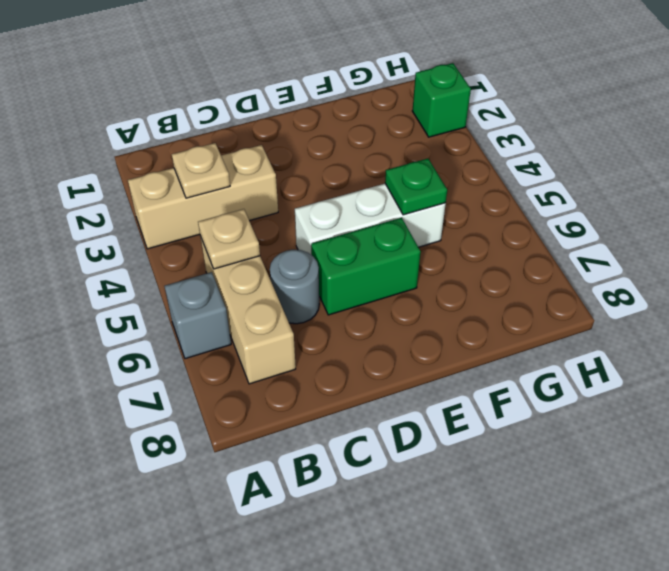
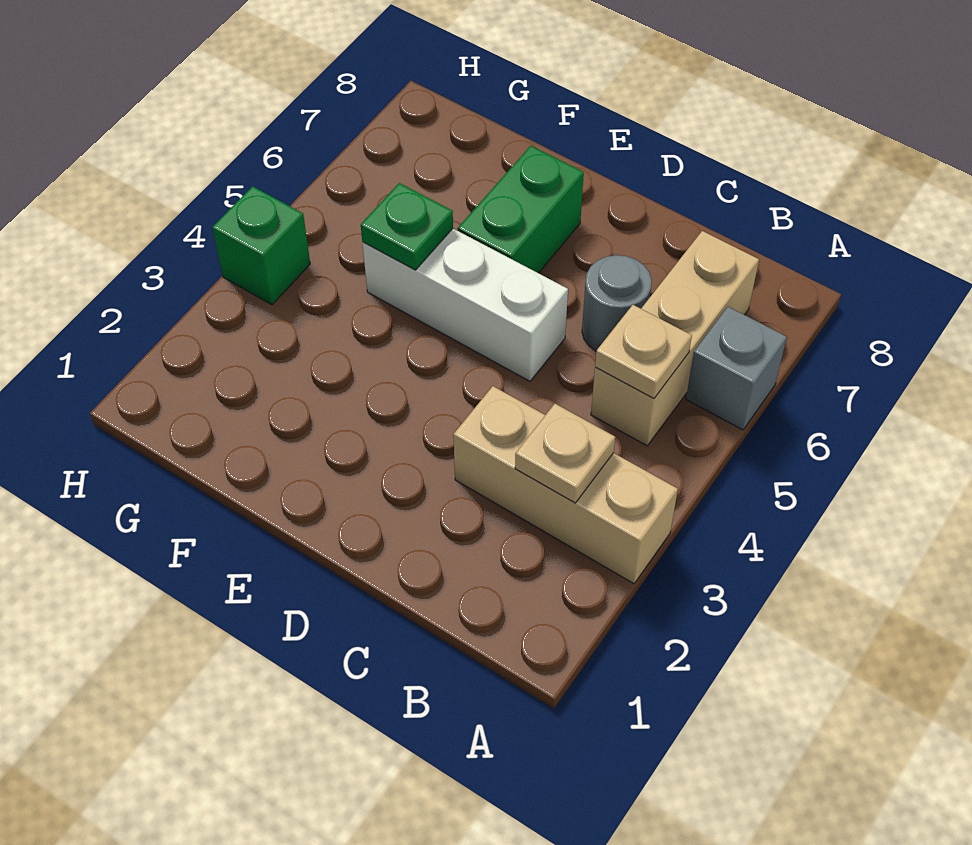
green brick D6:E6 level 1 -> green brick E6:E7 level 1
green brick H2 level 1 -> green brick H4 level 1

